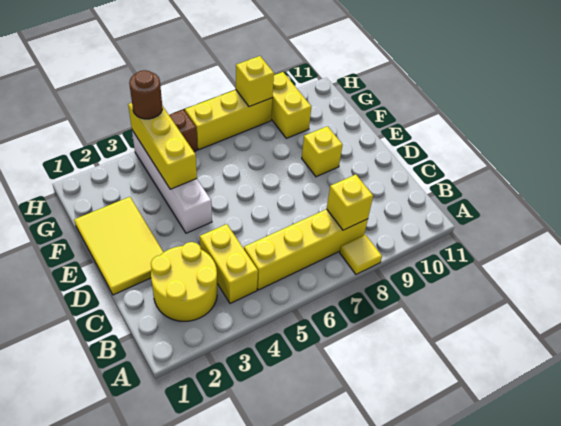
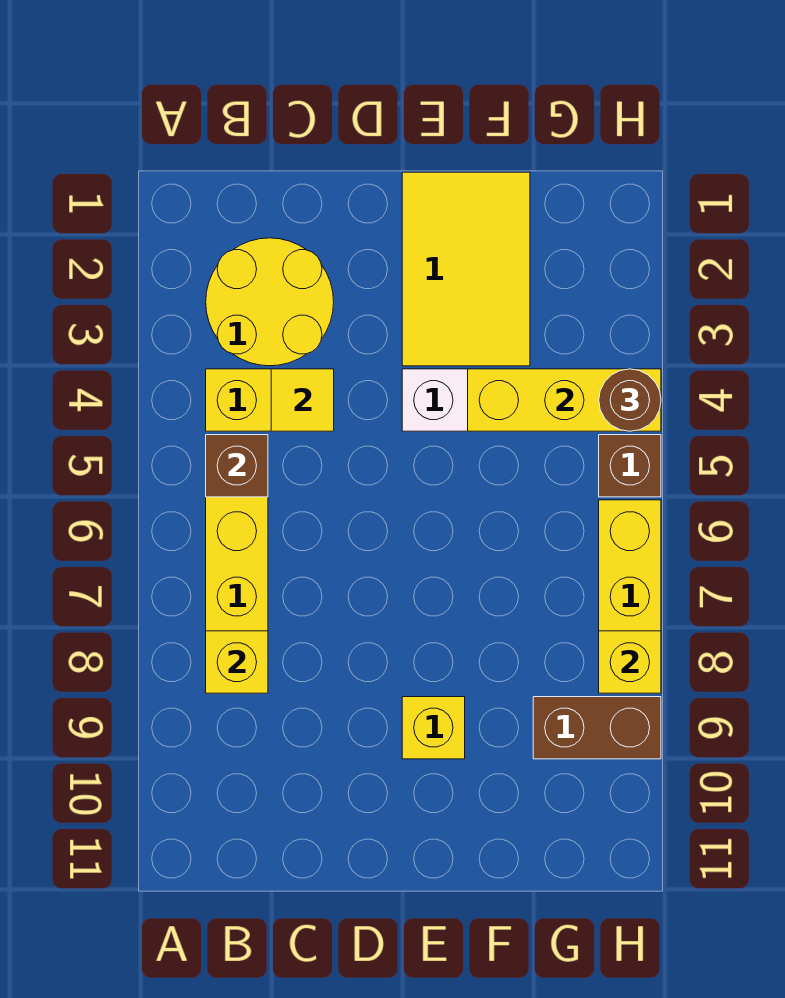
yellow tile A8 level 1 -> yellow tile C4 level 2
none -> brown brick B5 level 2
yellow tile D1:F2 level 1 -> yellow tile E1:F3 level 1
yellow brick G9:H9 level 1 -> brown brick G9:H9 level 1

